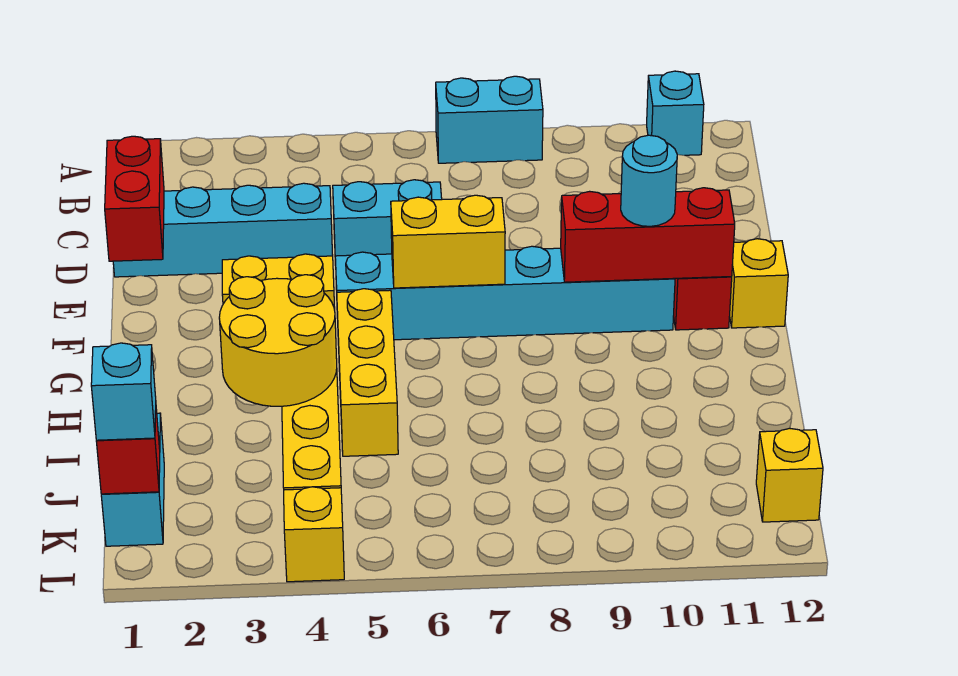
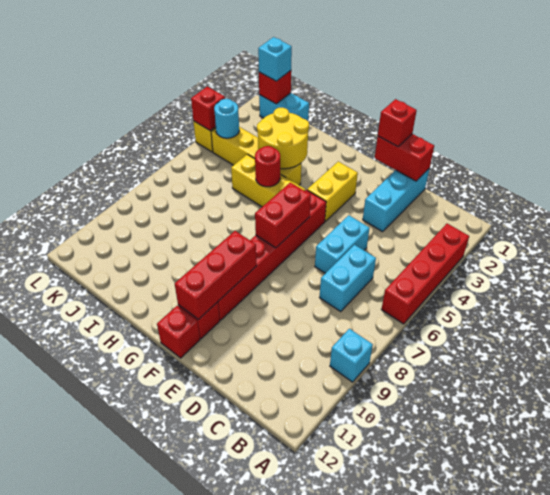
none -> red brick A3:A6 level 1
cyan brick A7:A8 level 1 -> cyan brick C6:C7 level 1
cyan brick A11 level 1 -> cyan brick A9 level 1
cyan brick D1:D4 level 1 -> cyan brick D1:D3 level 1
none -> red brick E1 level 3
cyan brick F5:F10 level 1 -> red brick F5:F10 level 1
yellow brick F6:F7 level 2 -> red brick F6:F7 level 2
cyan round brick F10 level 3 -> cyan round brick K4 level 2
yellow brick F12 level 1 -> red brick F12 level 1
none -> red round brick H5 level 2
yellow brick K12 level 1 -> none
none -> red brick L4 level 2

